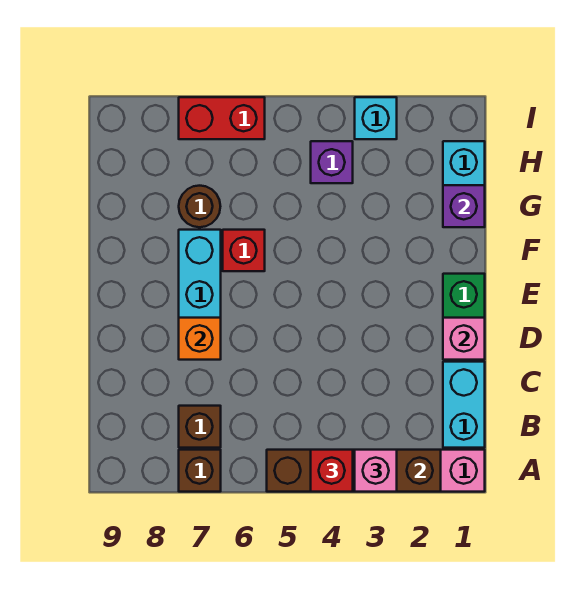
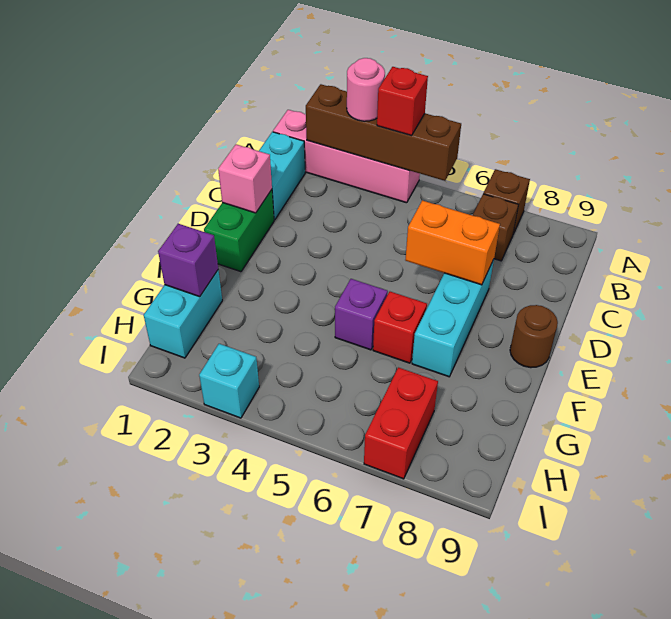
pink brick A3 level 3 -> pink round brick A3 level 3
orange brick D7 level 2 -> orange brick D6:D7 level 2
brown round brick G7 level 1 -> brown round brick E9 level 1
purple brick H4 level 1 -> purple brick F5 level 1
red brick I6:I7 level 1 -> red brick H7:I7 level 1

